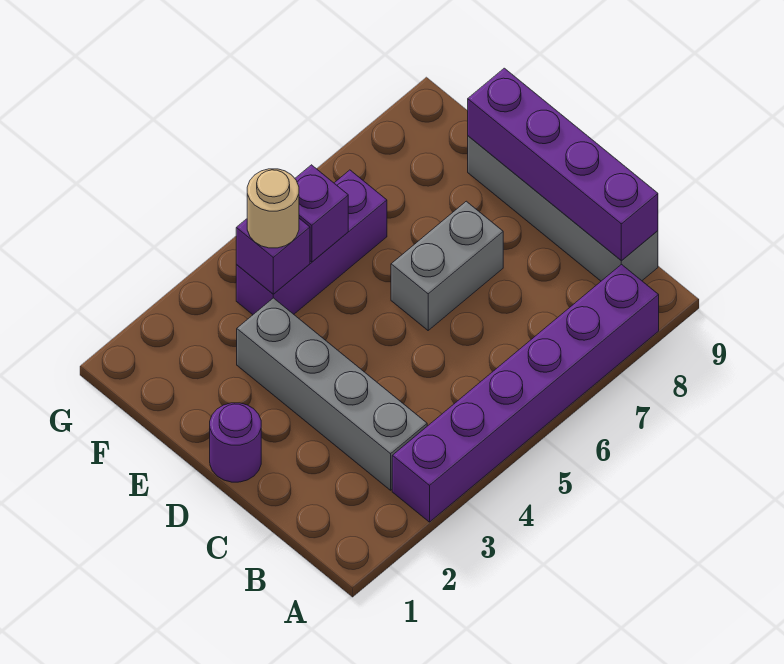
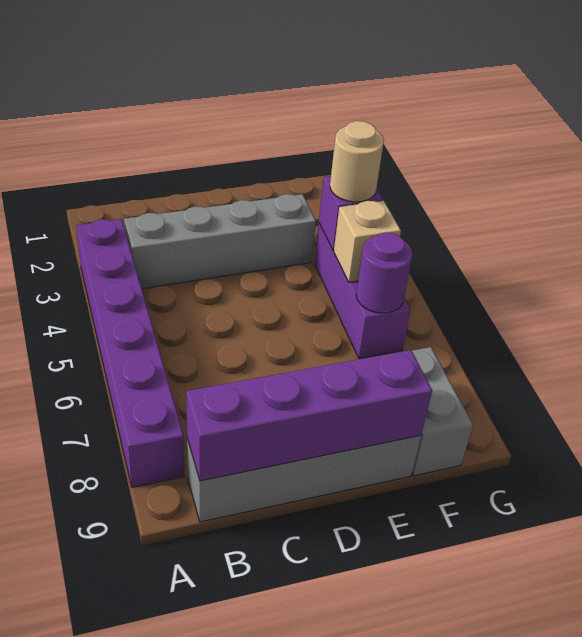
purple round brick D1 level 1 -> purple round brick F6 level 2
grey brick D6:D7 level 1 -> grey brick F8:F9 level 1
purple brick F5 level 2 -> tan brick F5 level 2

